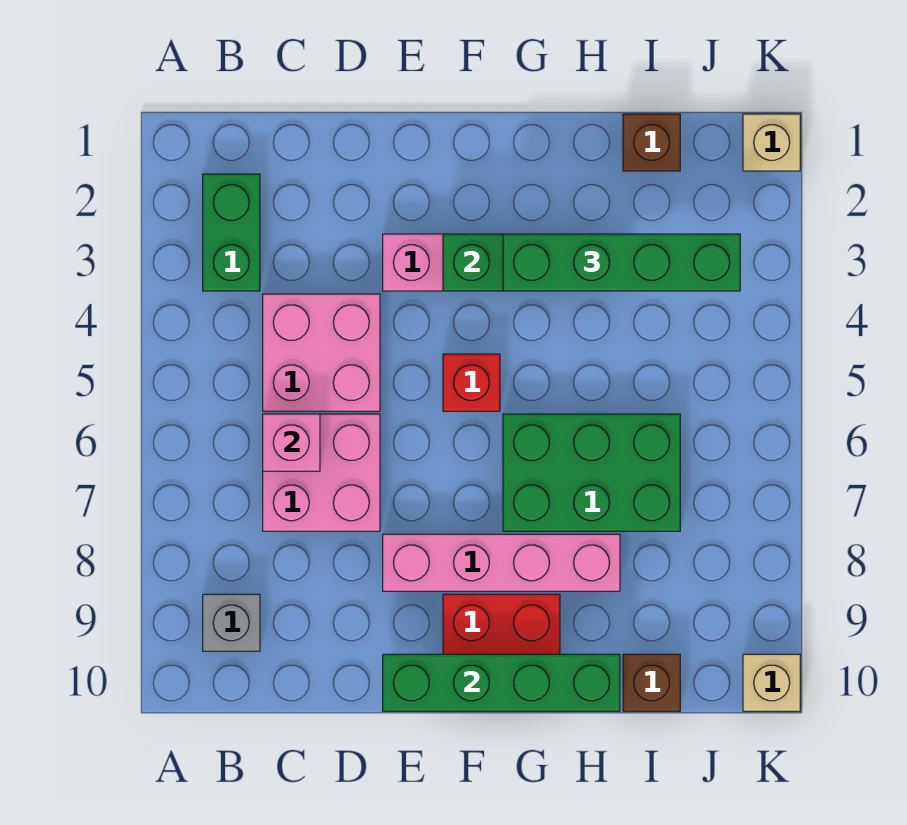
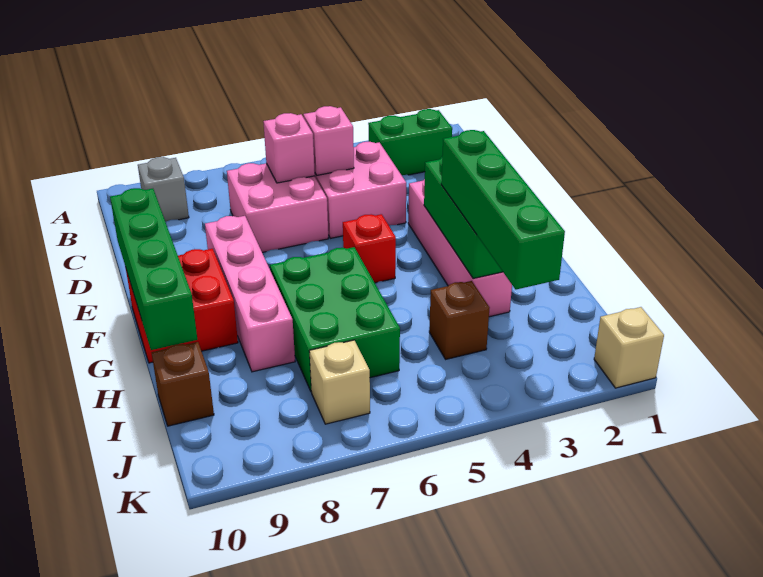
none -> pink brick C5 level 2
brown brick I1 level 1 -> brown brick I4 level 1
tan brick K10 level 1 -> tan brick J7 level 1

